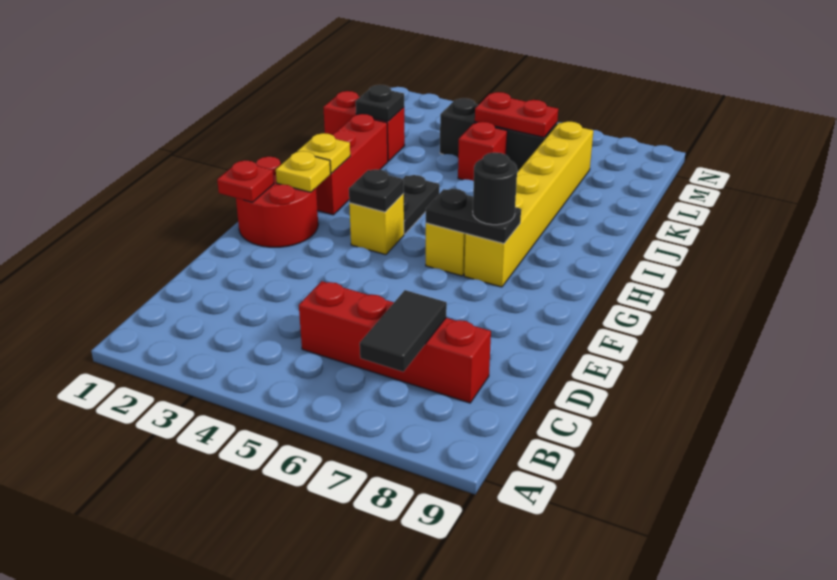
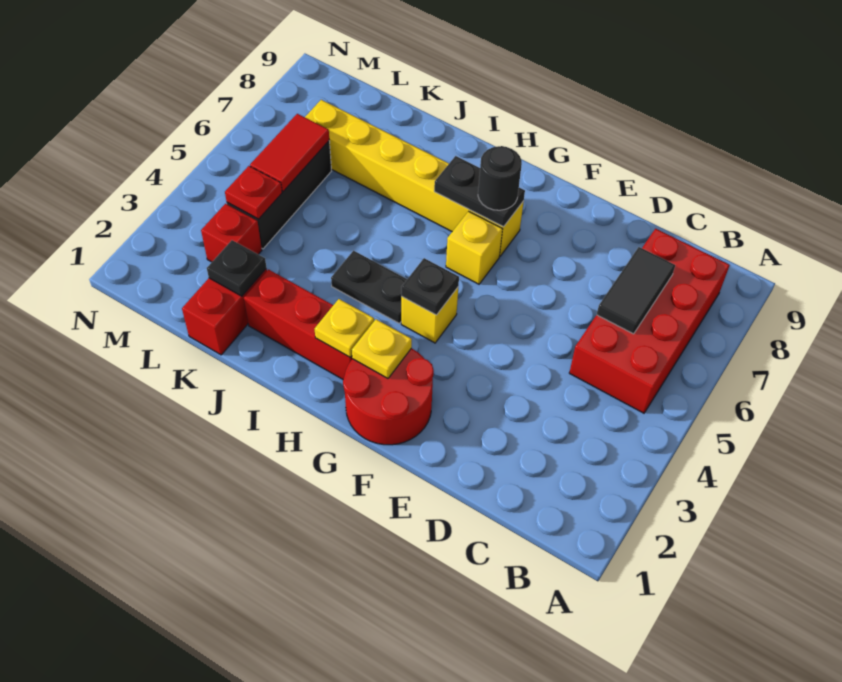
black tile B7:C7 level 2 -> black tile C6:C7 level 2
red brick C5:C8 level 1 -> red brick B5:C8 level 1
red plate F1 level 2 -> red plate L4 level 2
black plate G6:G7 level 2 -> black plate G7:H7 level 2
red brick K5 level 1 -> red brick L3 level 1
red plate L5:L6 level 2 -> red tile L5:L6 level 2

